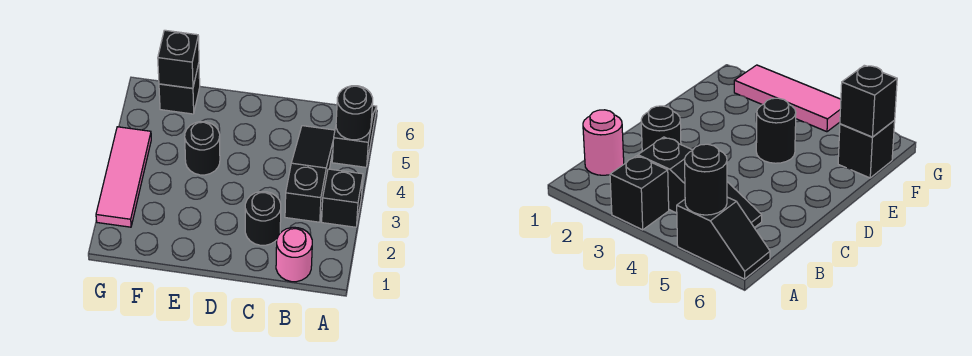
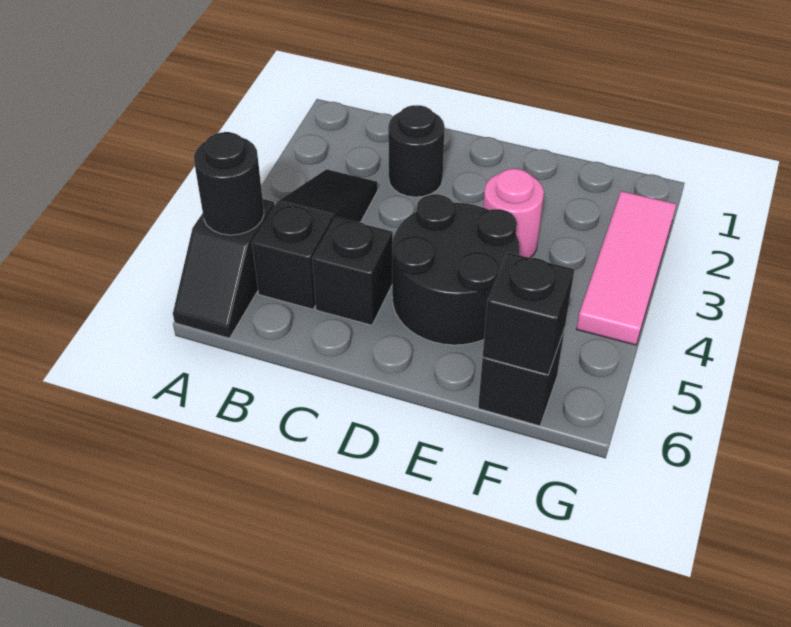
black brick A3 level 1 -> black brick C5 level 1
pink round brick B1 level 1 -> pink round brick E3 level 1
black slope B3:B5 level 1 top 3 -> black slope B3:B5 level 1 top 5
black round brick E4 level 1 -> black round brick D4:E5 level 1

